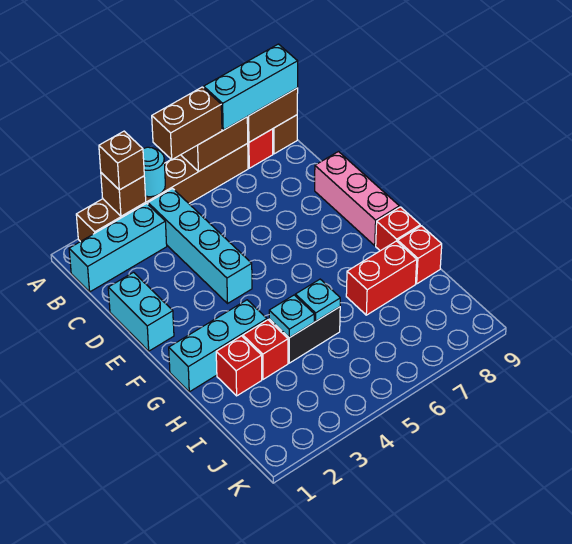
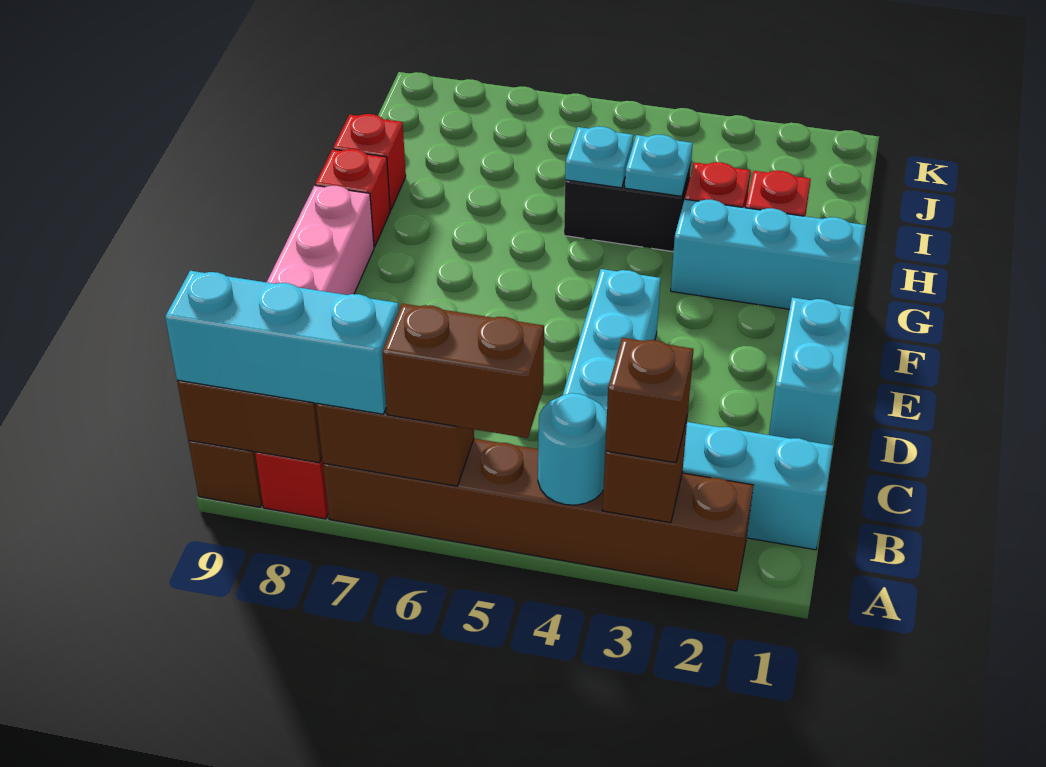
red brick H7:H8 level 1 -> none

